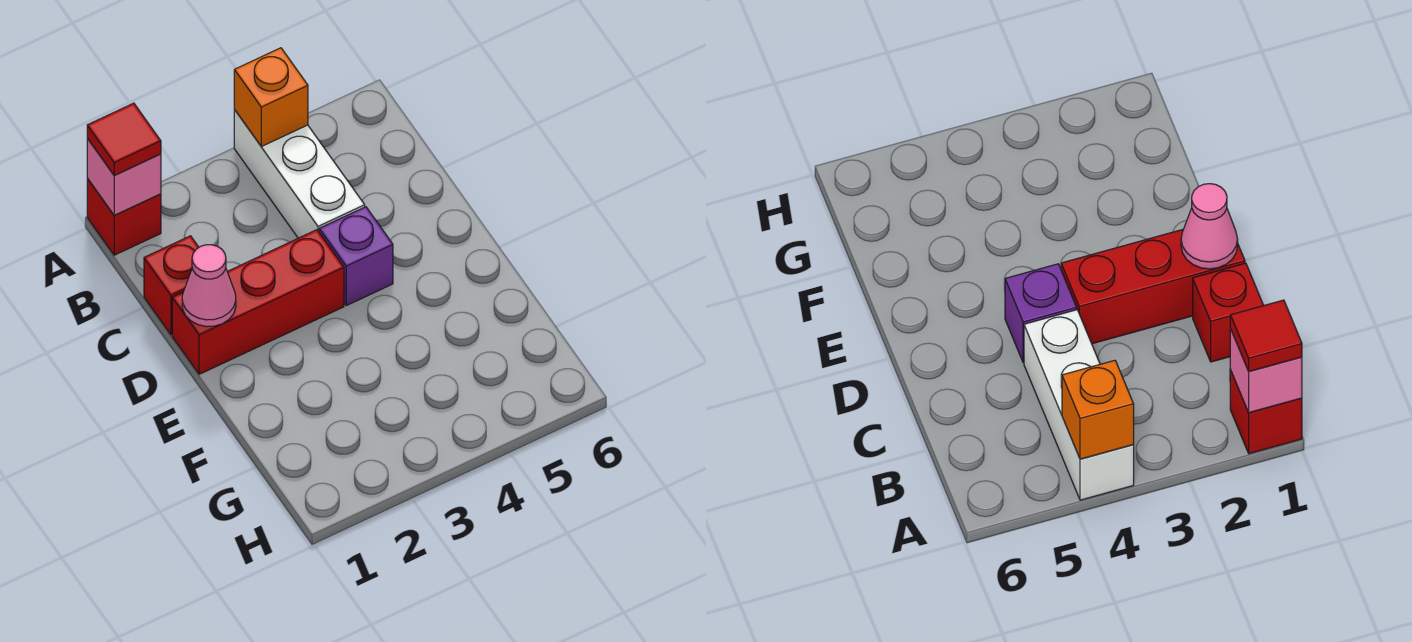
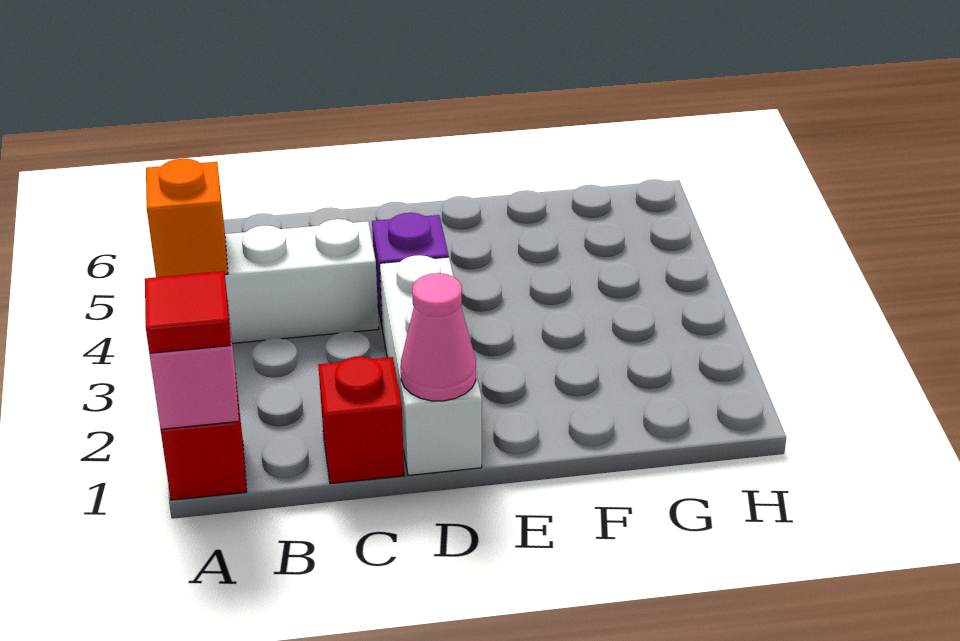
red brick D1:D3 level 1 -> white brick D1:D3 level 1

